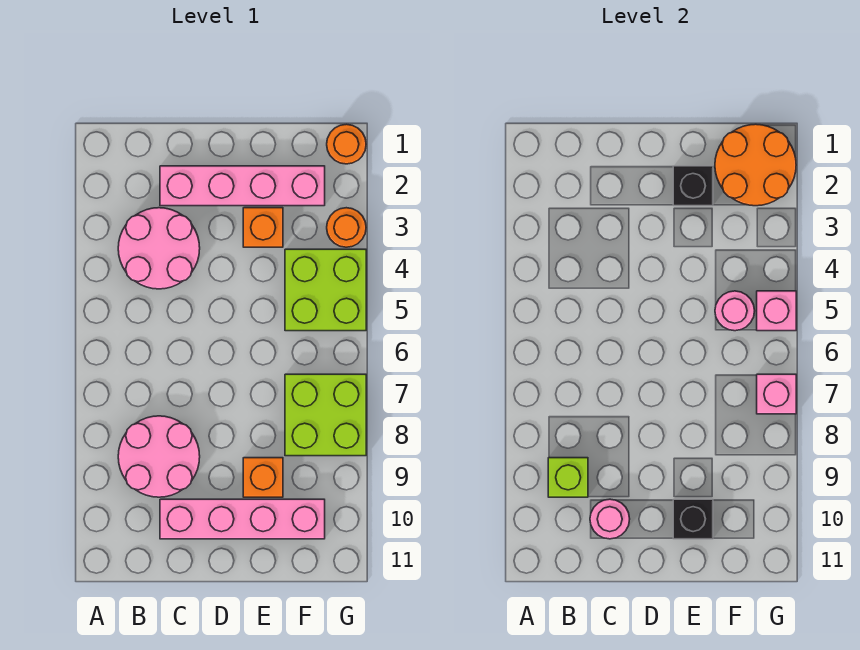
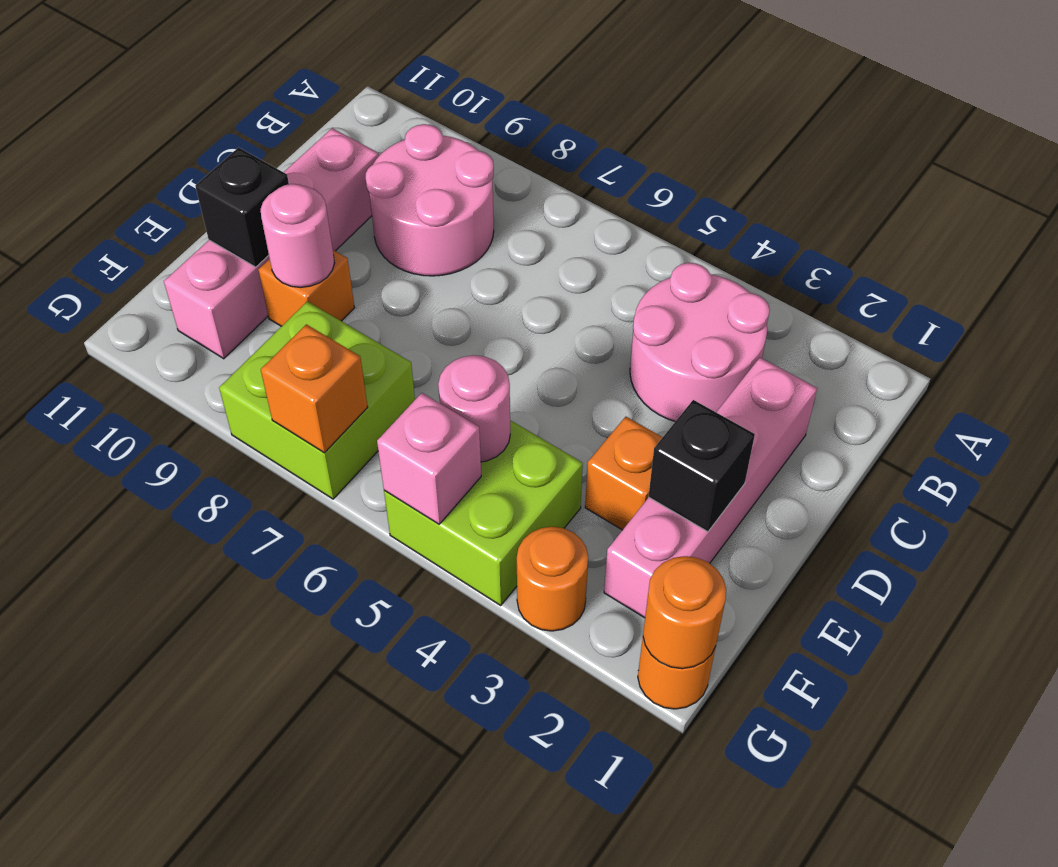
lime brick B9 level 2 -> none
pink round brick C10 level 2 -> pink round brick E9 level 2
orange round brick F1:G2 level 2 -> orange round brick G1 level 2
pink brick G7 level 2 -> orange brick G7 level 2

